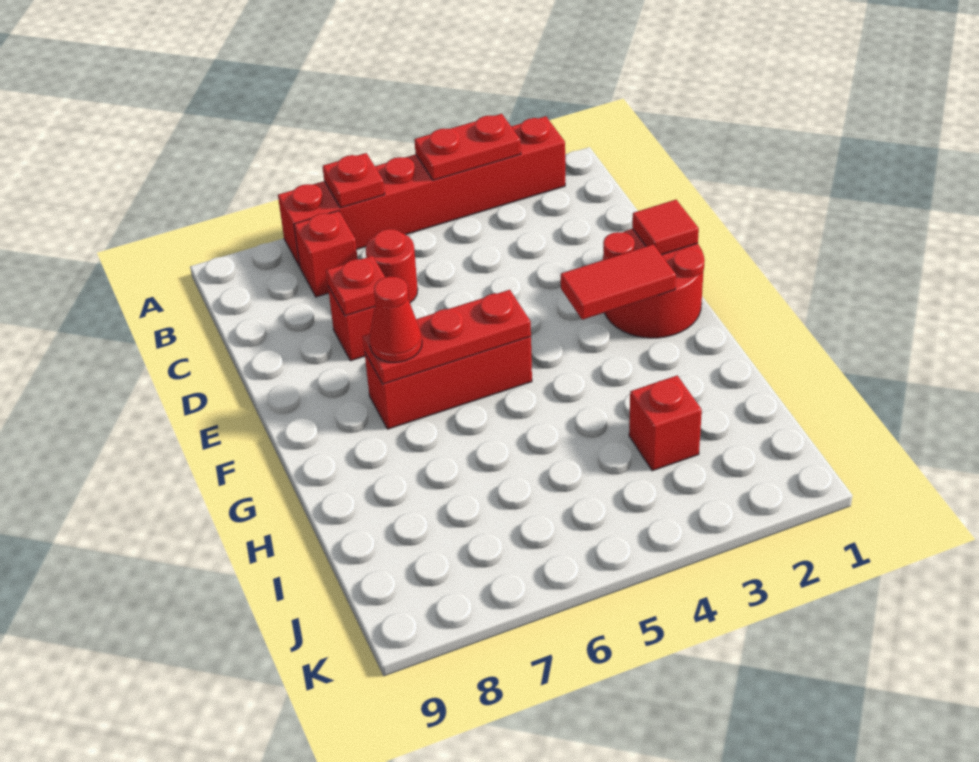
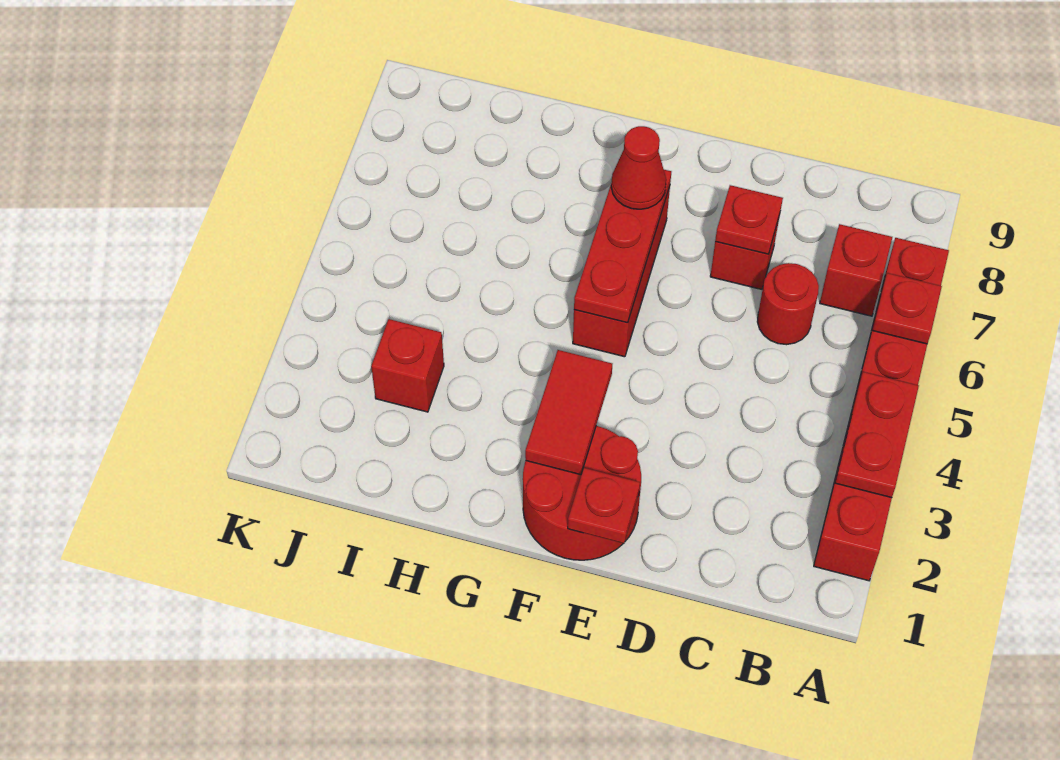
red tile E1 level 2 -> red plate E1 level 2

